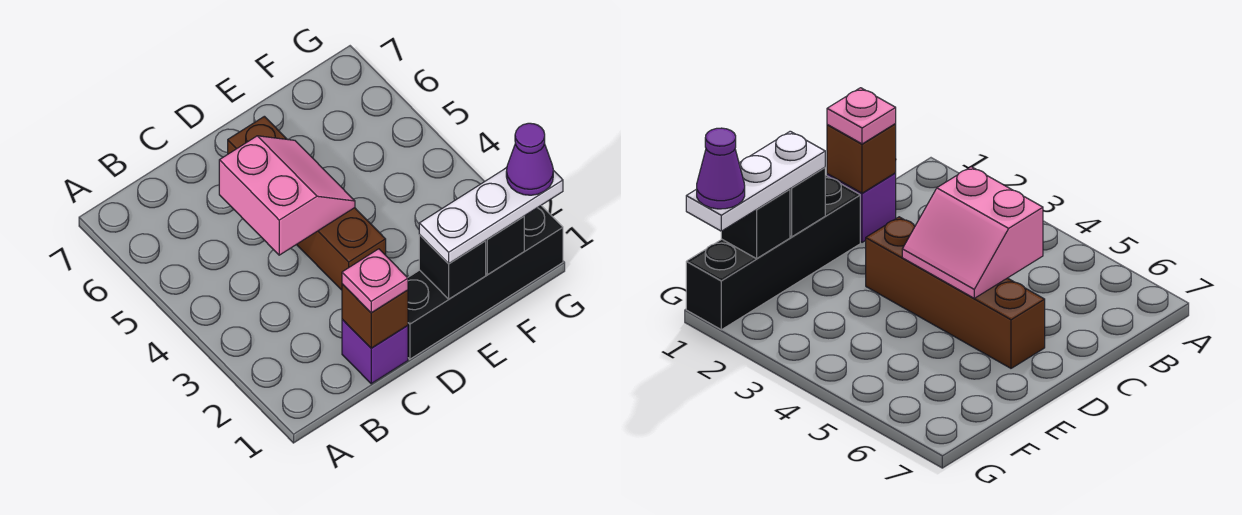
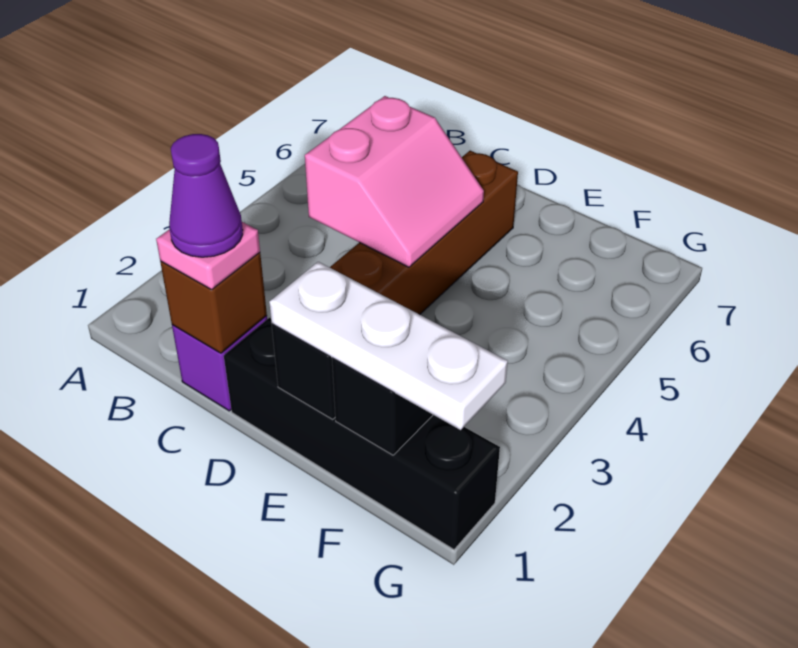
purple cone G1 level 4 -> purple cone C1 level 4

